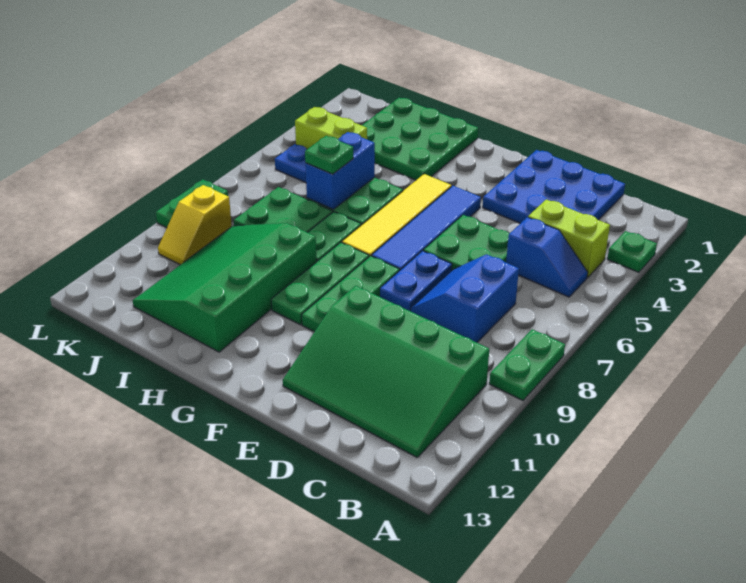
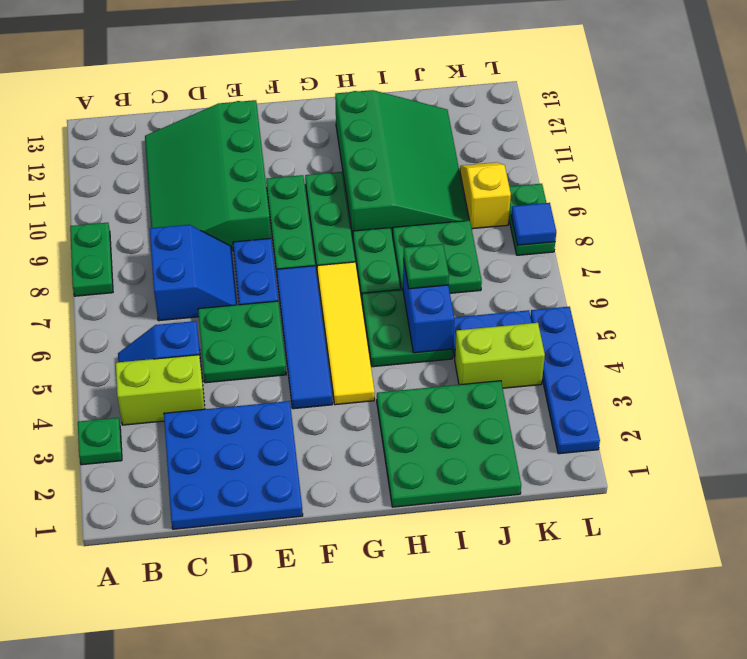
green slope B10:E12 level 1 top 10 -> green slope C9:E12 level 1 top E
none -> blue plate L2:L5 level 1
none -> blue tile L8 level 2

